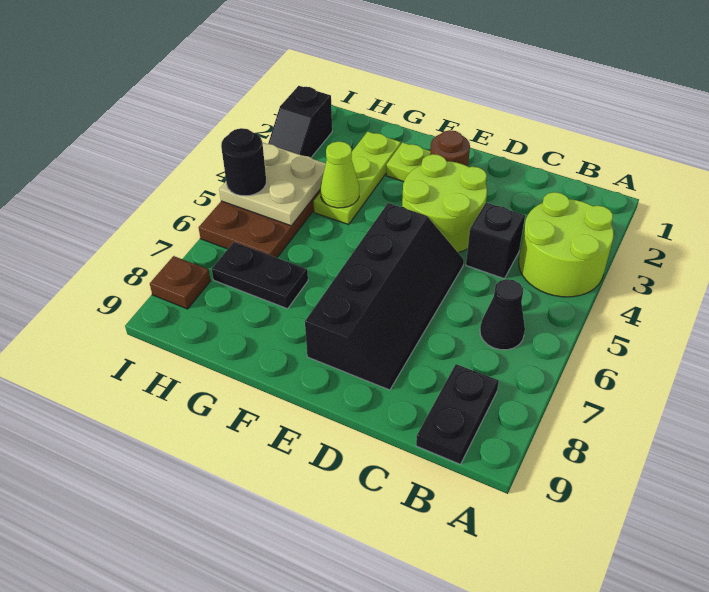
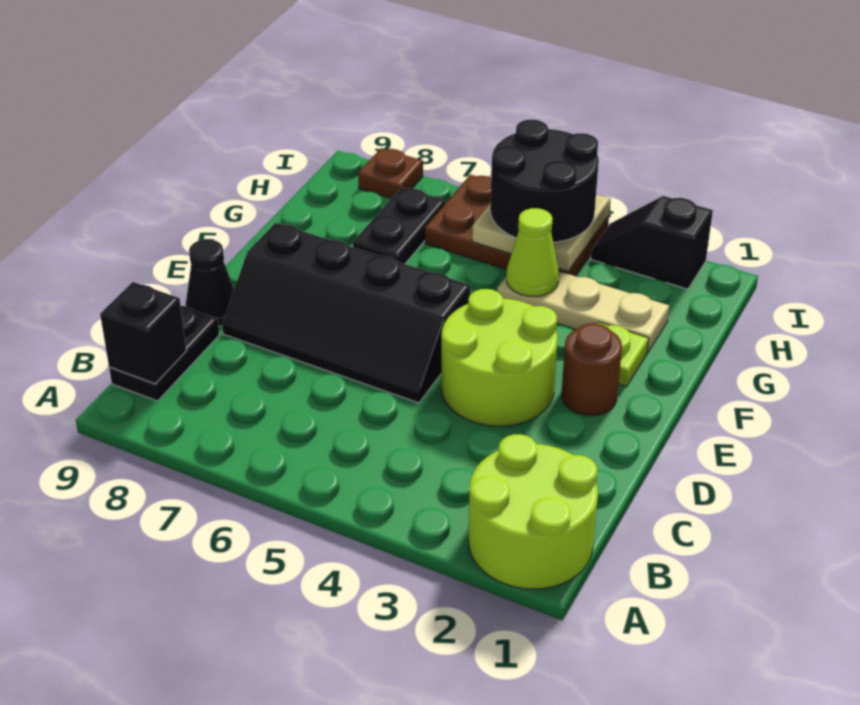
lime round brick A3:B4 level 1 -> lime round brick A1:B2 level 1
black cone B6 level 1 -> black cone D9 level 1
black plate B8:B9 level 1 -> black plate B9:C9 level 1
black brick C4 level 1 -> black brick B9 level 2
lime plate G2:G4 level 1 -> tan plate G2:G4 level 1
black round brick I5 level 3 -> black round brick H4:I5 level 3

